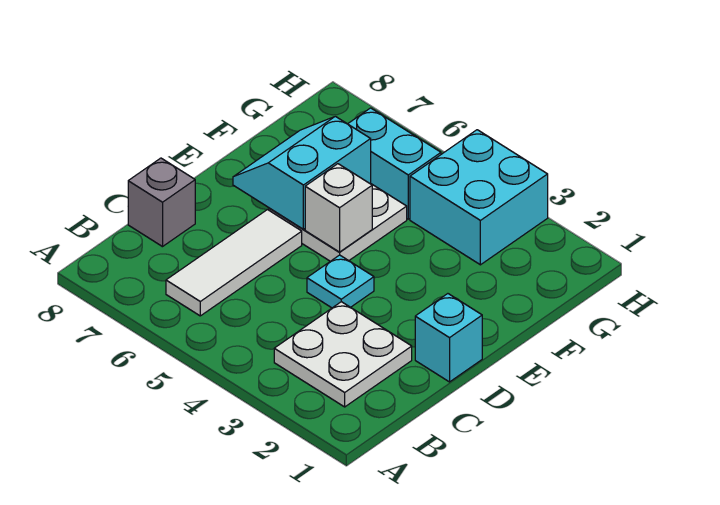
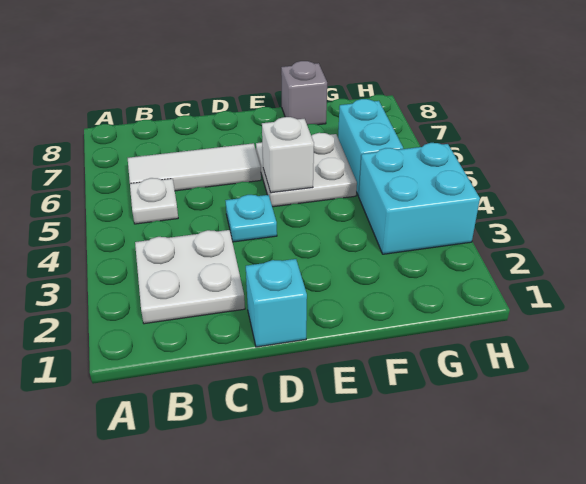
none -> white plate B5 level 1
grey brick C8 level 1 -> grey brick F8 level 1
cyan slope E6:F7 level 2 top 6 -> none

